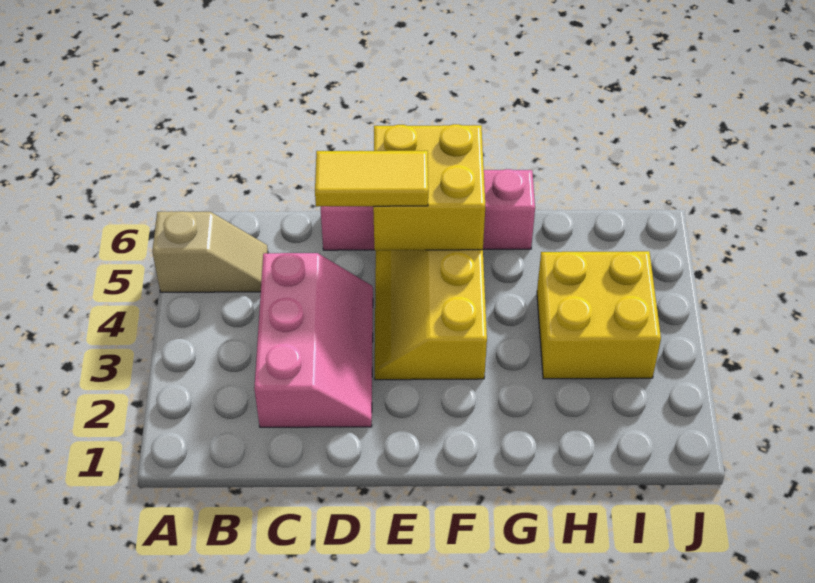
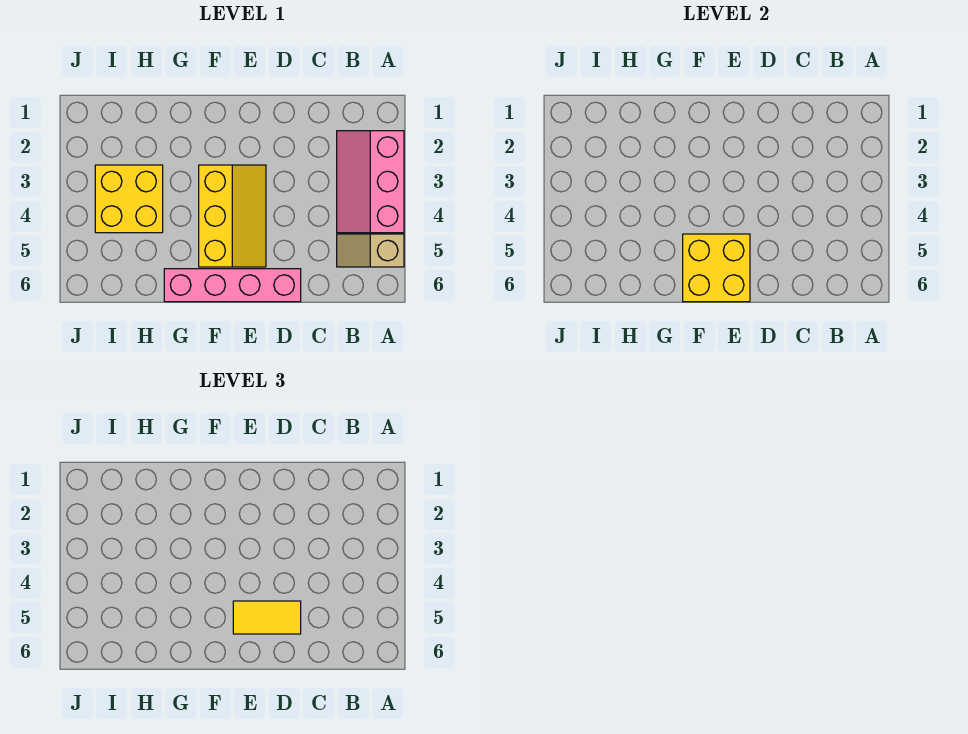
pink slope C2:D4 level 1 top C -> pink slope A2:B4 level 1 top A

